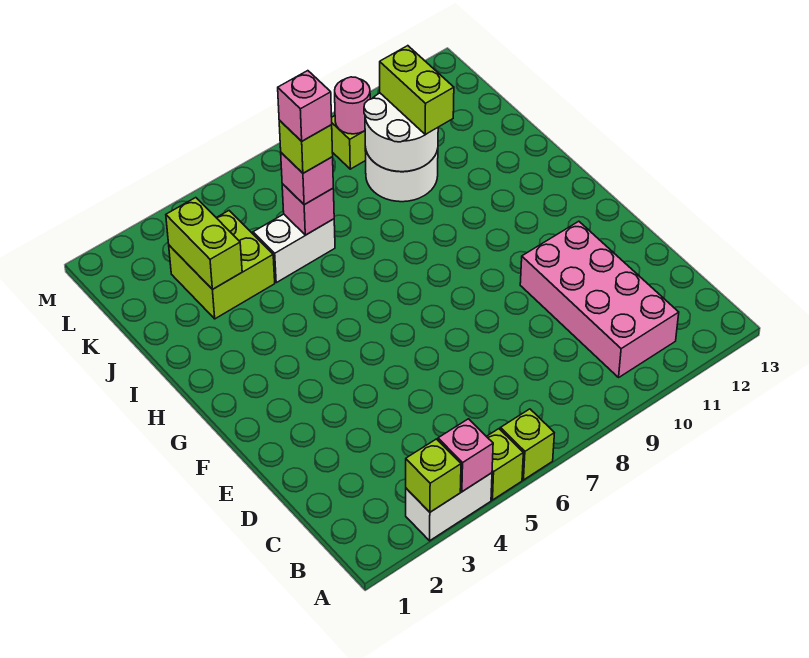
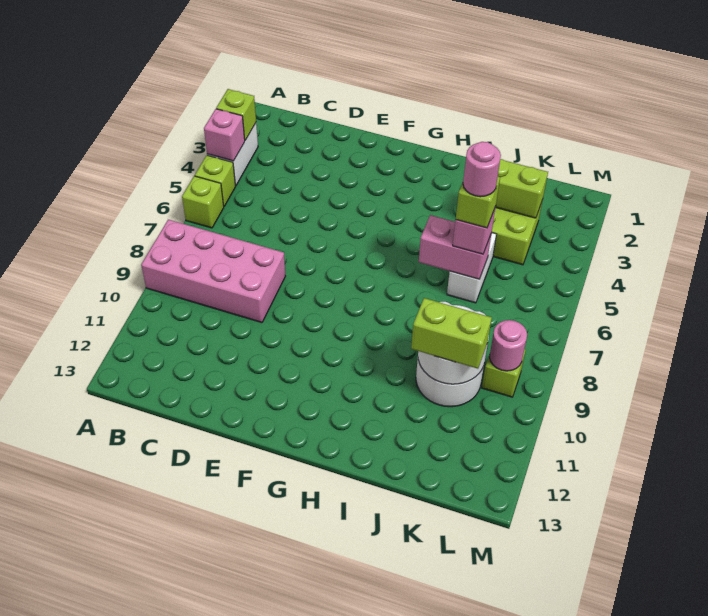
pink brick B10:E11 level 1 -> pink brick A8:D9 level 1
pink brick J6 level 2 -> pink brick I6:J6 level 2
pink brick J6 level 5 -> pink round brick J6 level 5

